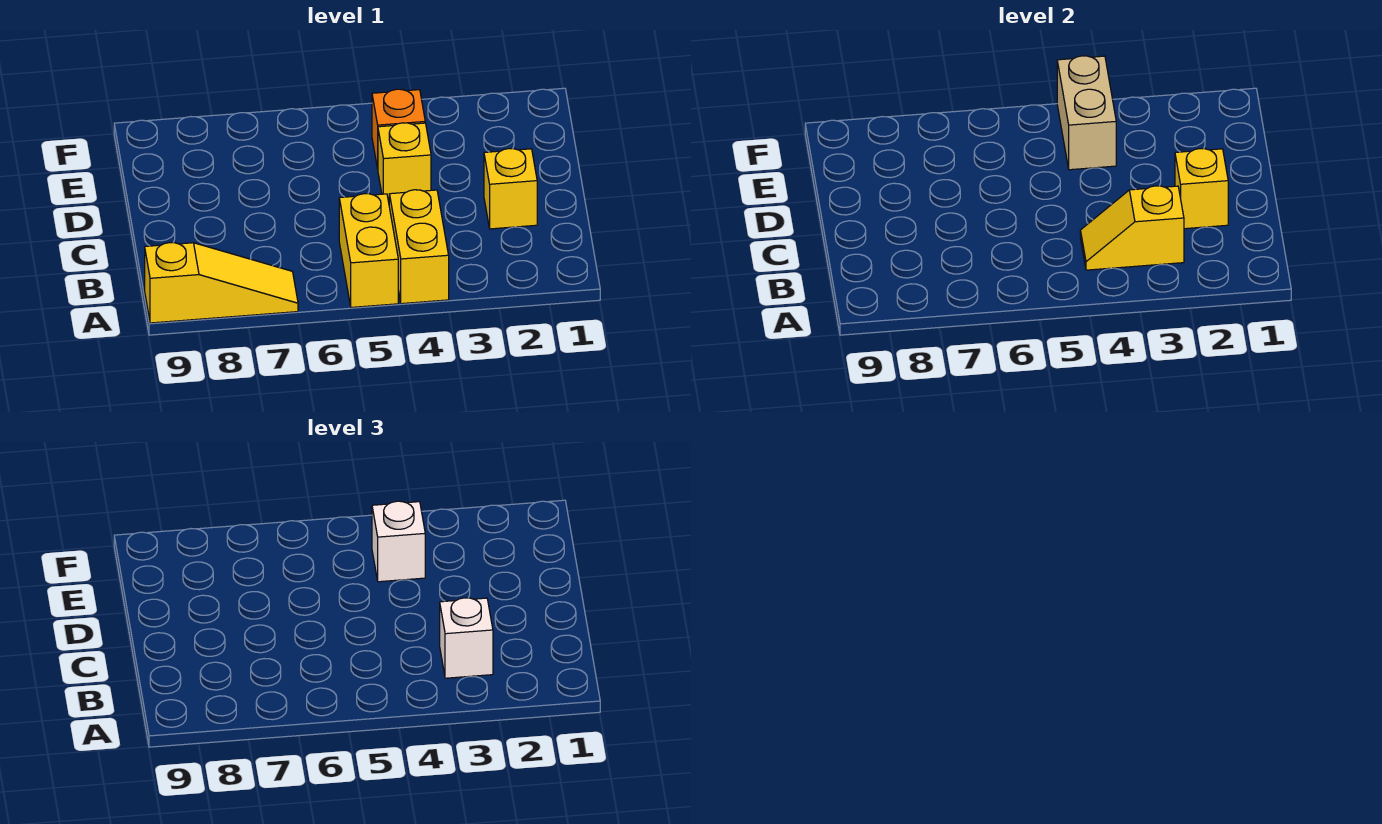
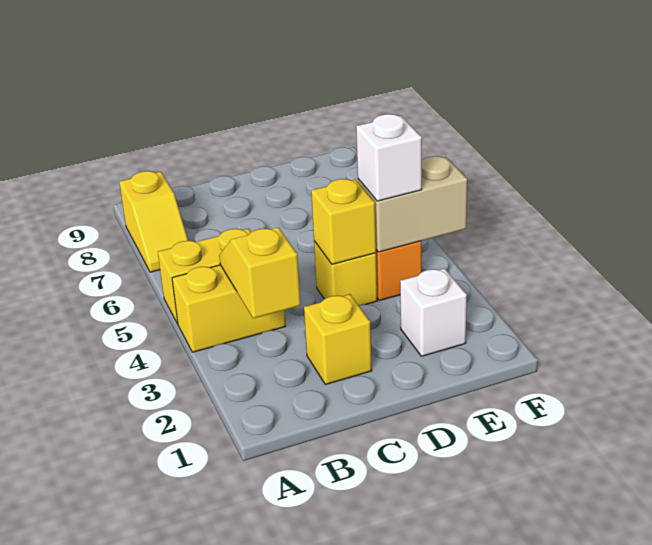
yellow slope A7:A9 level 1 top 9 -> yellow slope A7:A8 level 1 top 8
white brick B3 level 3 -> white brick E2 level 1
yellow brick C2 level 2 -> yellow brick D4 level 2

